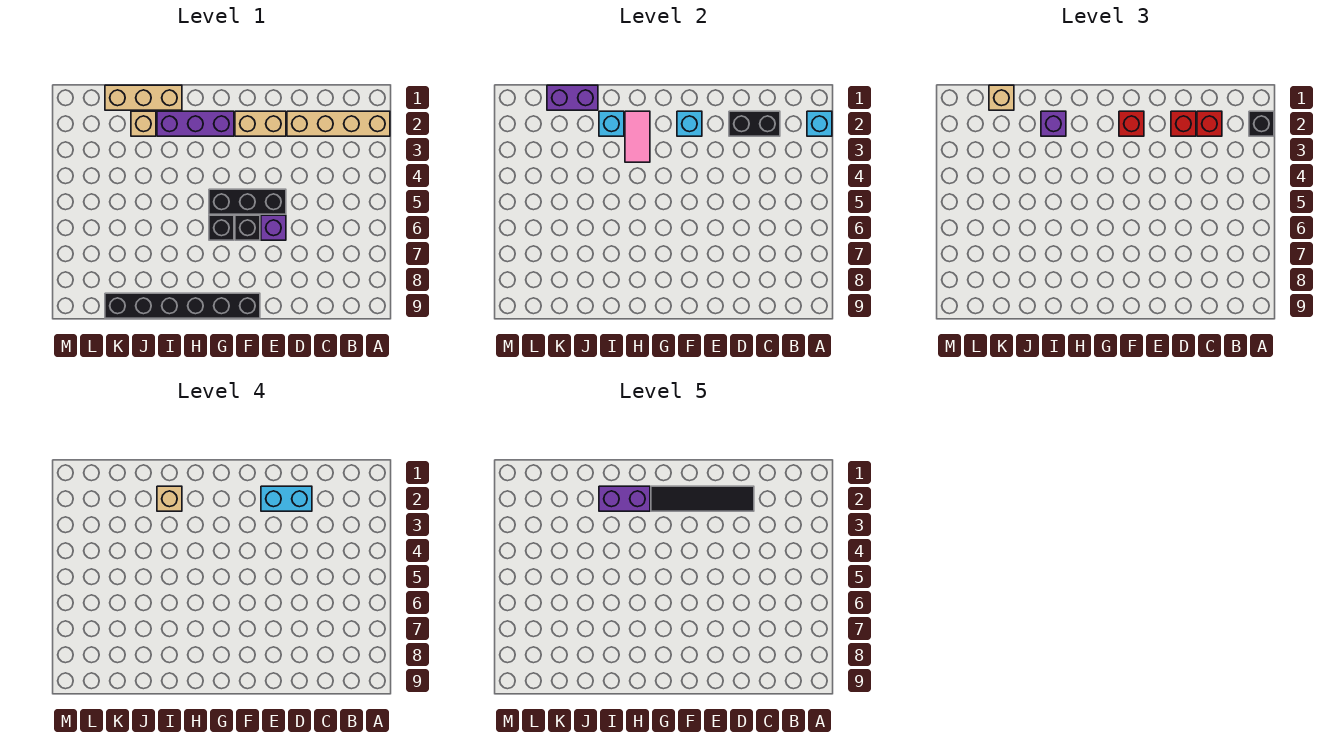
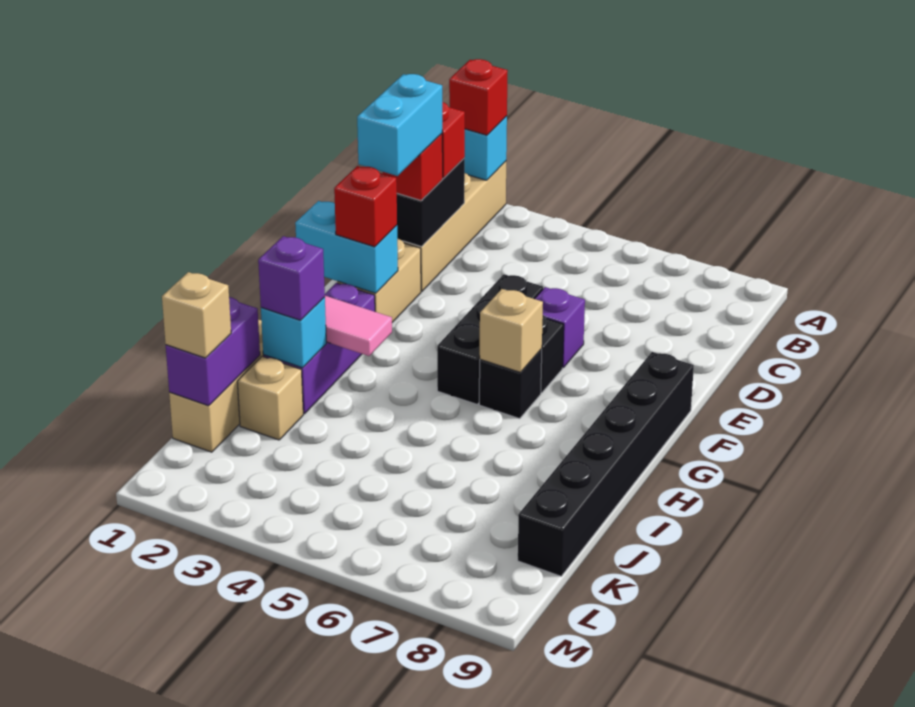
black brick A2 level 3 -> red brick A2 level 3
black tile D2:G2 level 5 -> none
cyan brick F2 level 2 -> cyan brick F1:F2 level 2
purple brick H2:I2 level 5 -> none
tan brick I2 level 4 -> tan brick G6 level 2

